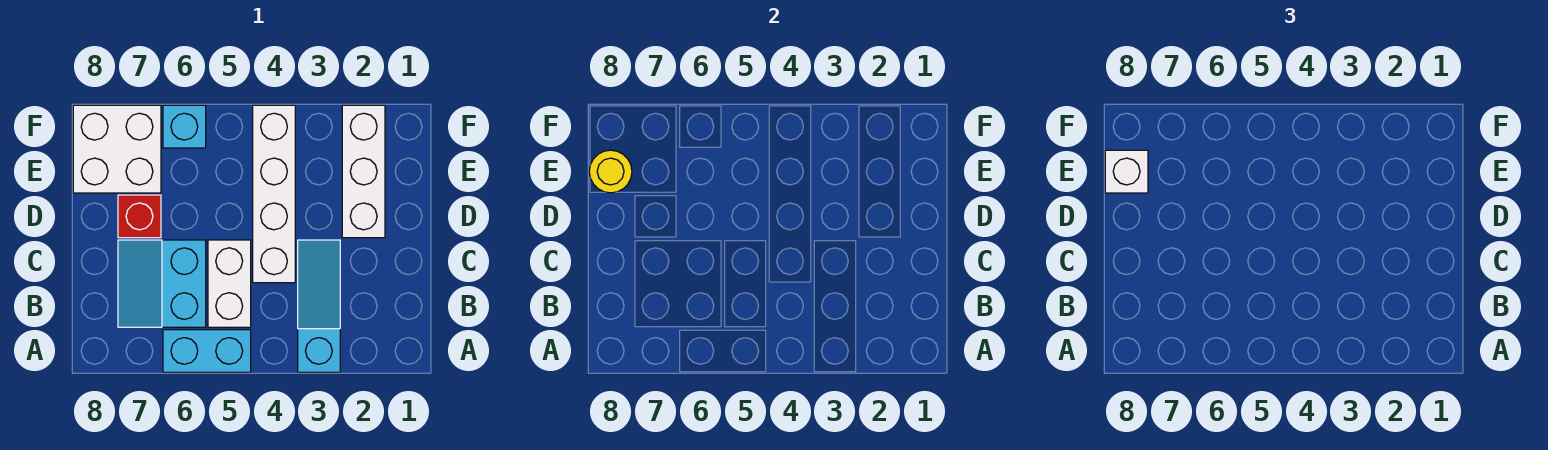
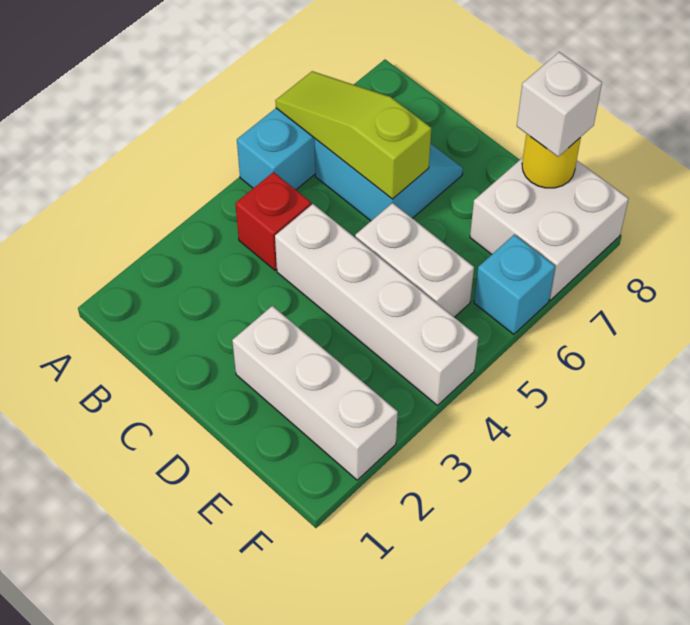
cyan slope A3:C3 level 1 top A -> none
none -> lime slope A6:C6 level 2 top C
white brick B5:C5 level 1 -> white brick D5:E5 level 1
red brick D7 level 1 -> red brick B4 level 1

